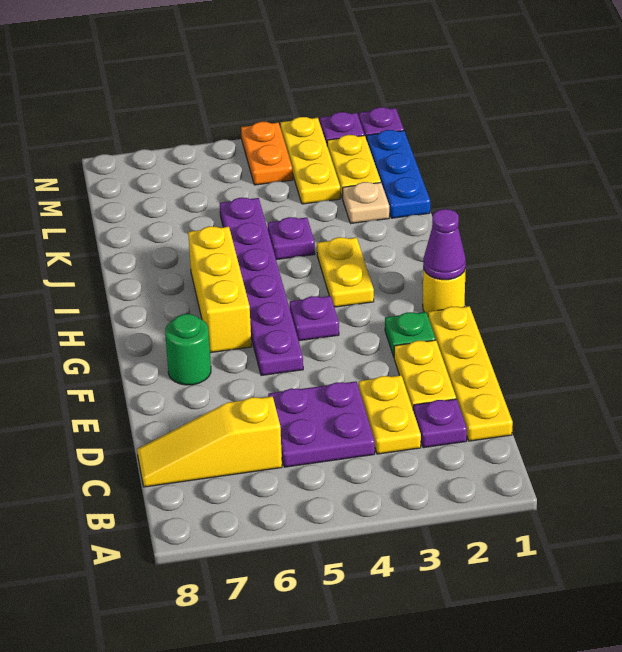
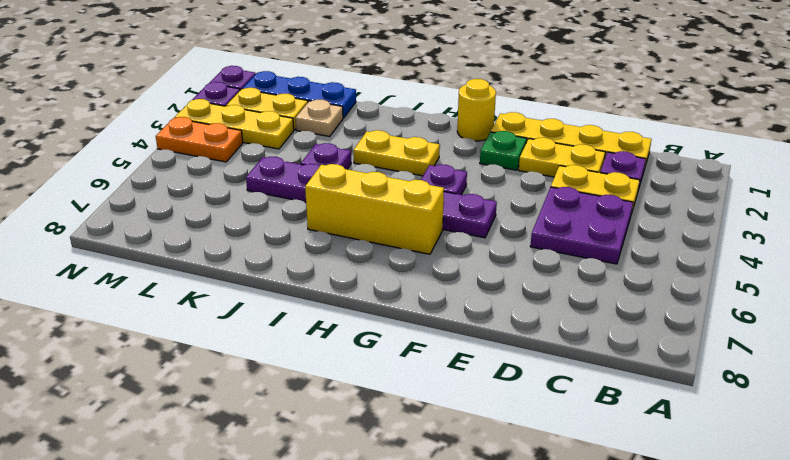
yellow slope C6:C8 level 1 top 6 -> none
green round brick F7 level 1 -> none
purple cone G1 level 2 -> none

